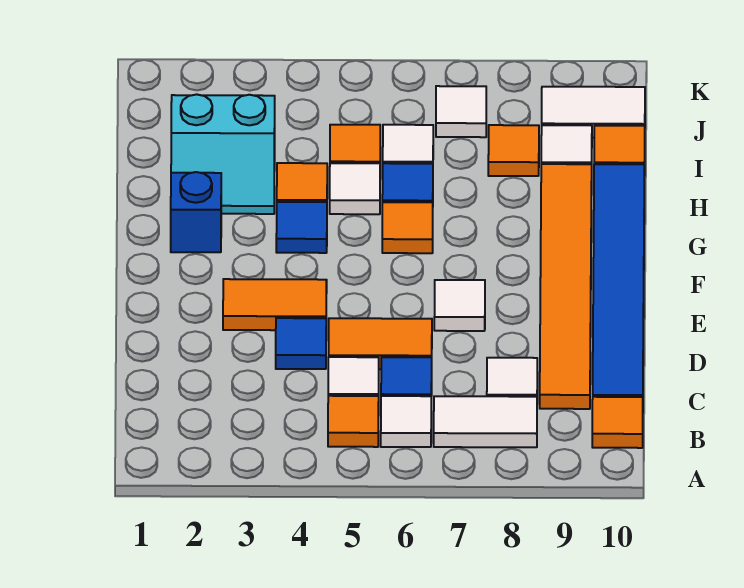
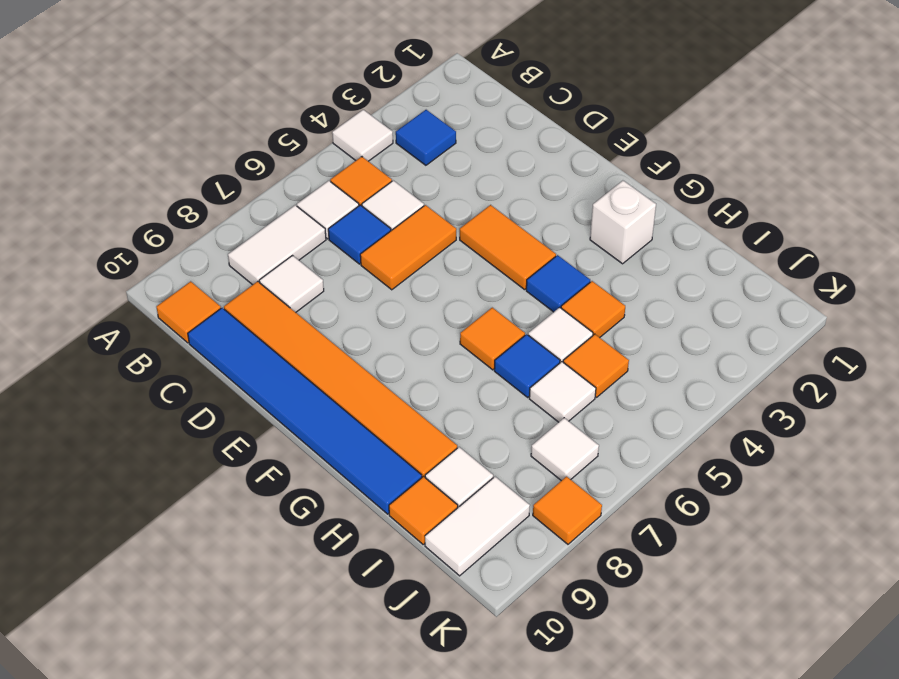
blue tile D4 level 1 -> blue tile B3 level 1
orange tile E3:E4 level 1 -> orange tile E4:F4 level 1
white tile E7 level 1 -> white tile A4 level 1
blue brick G2 level 1 -> white brick G2 level 1
cyan slope H2:I3 level 1 top I -> none
orange tile I8 level 1 -> orange tile K8 level 1

